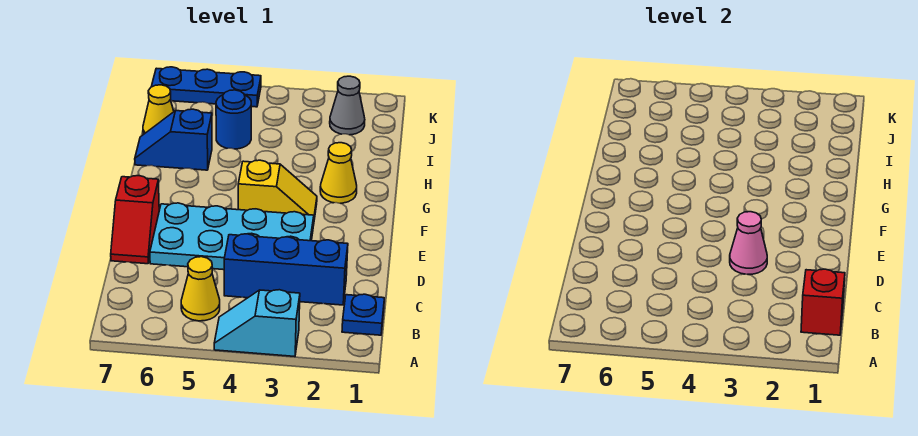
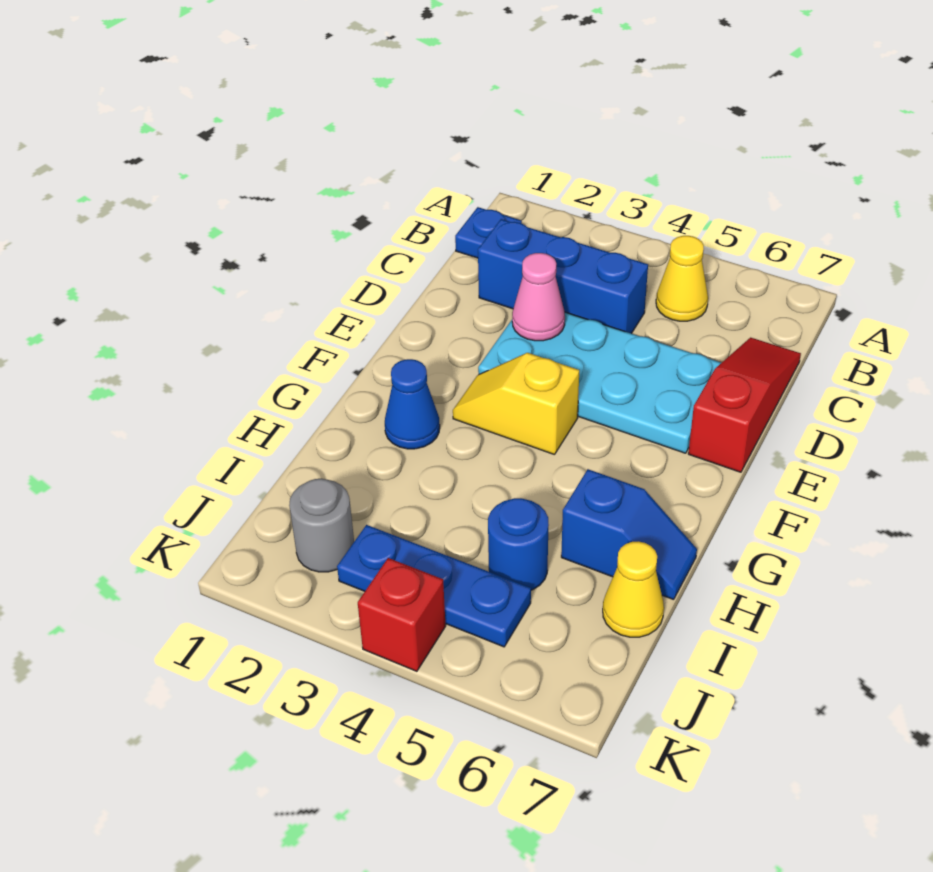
cyan slope A3:A4 level 1 top 3 -> none
red brick B1 level 2 -> red brick K4 level 1
red slope D7:E7 level 1 top E -> red slope C7:E7 level 1 top E
yellow cone G2 level 1 -> blue cone G2 level 1
grey cone J2 level 1 -> grey round brick J2 level 1
blue plate K5:K7 level 1 -> blue plate J3:J5 level 1

